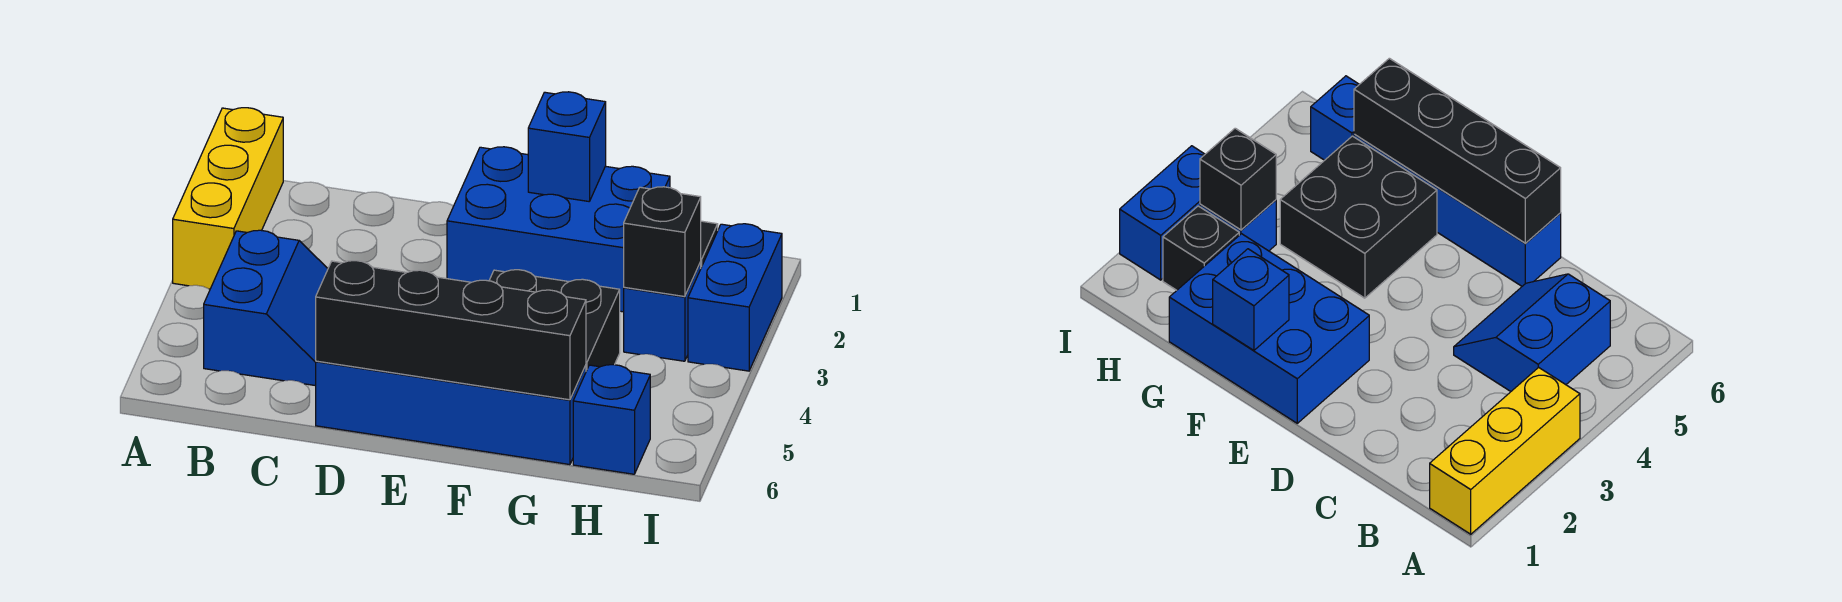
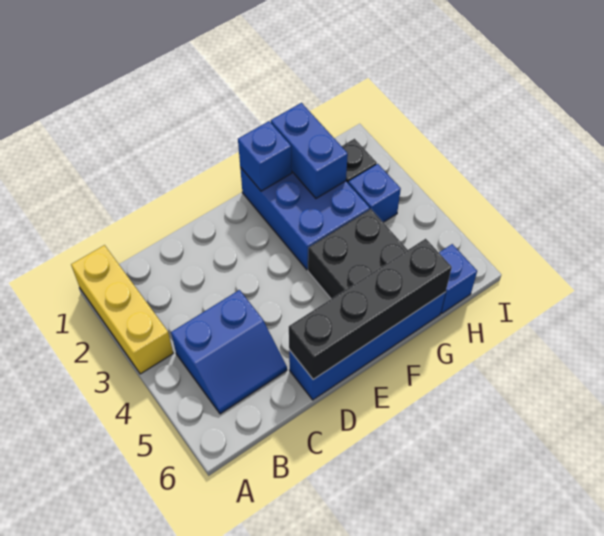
blue slope B4:C5 level 1 top B -> blue slope B4:C5 level 1 top 4
blue brick E1:G2 level 1 -> blue brick F1:G3 level 1
black brick H3 level 2 -> none
blue brick I2:I3 level 1 -> blue brick G1:G2 level 2

